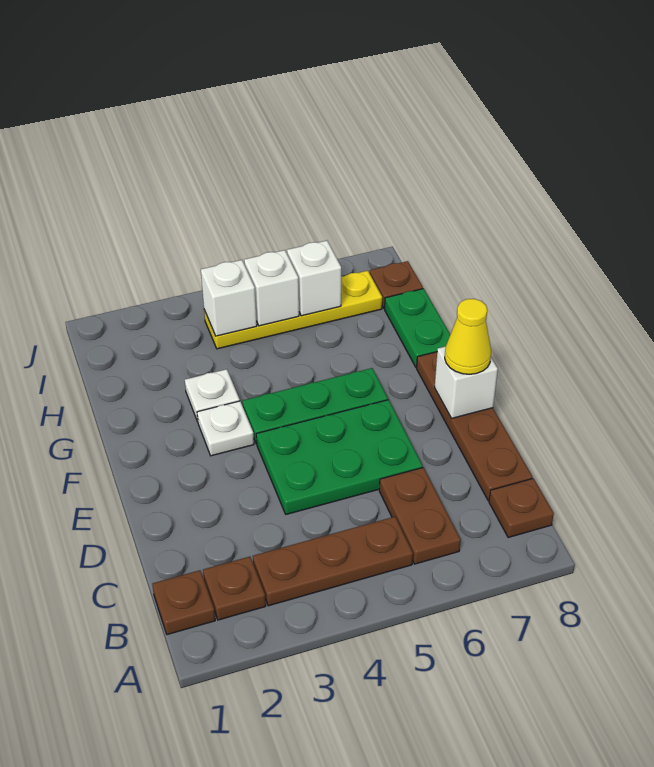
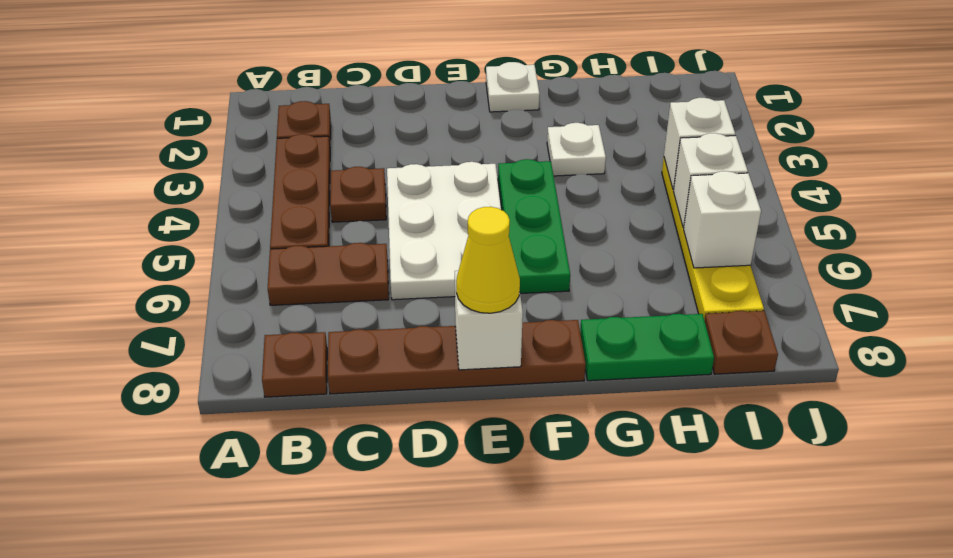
brown plate B1 level 1 -> brown plate C4 level 1
green plate D4:E6 level 1 -> white plate D4:E6 level 1
white plate F3 level 1 -> white plate F1 level 1

